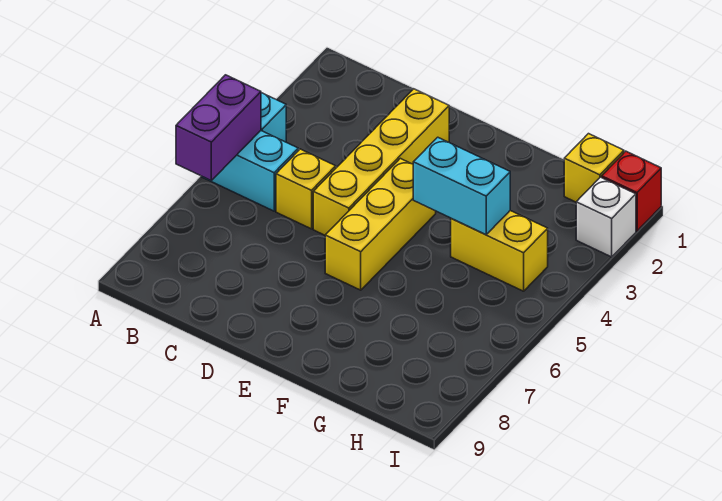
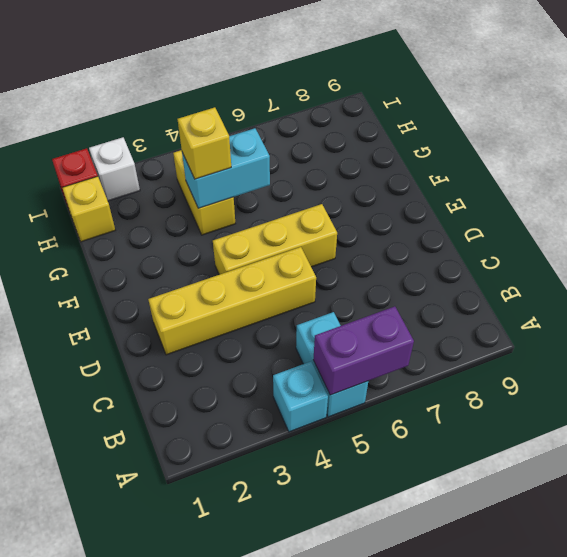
yellow brick C5 level 1 -> yellow brick G4 level 3
cyan brick F4:G4 level 2 -> cyan brick G4:G5 level 2

